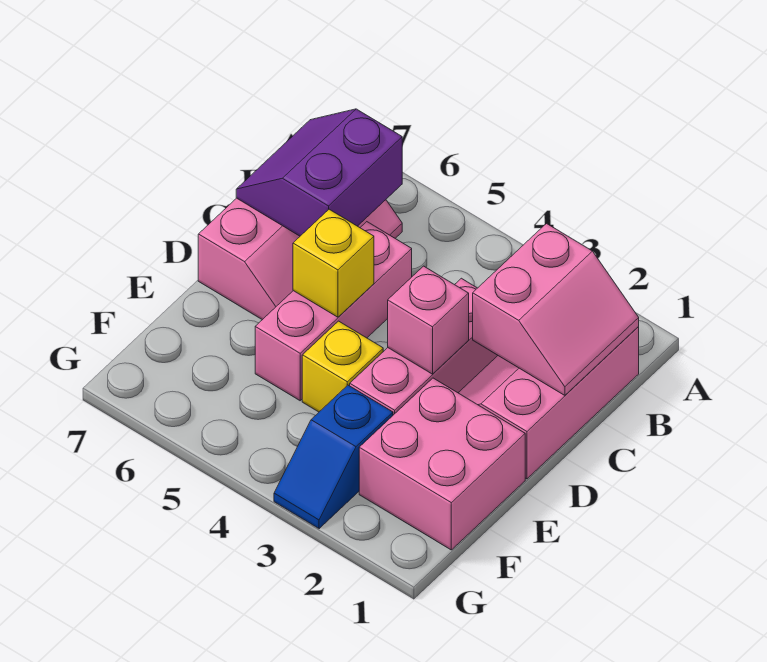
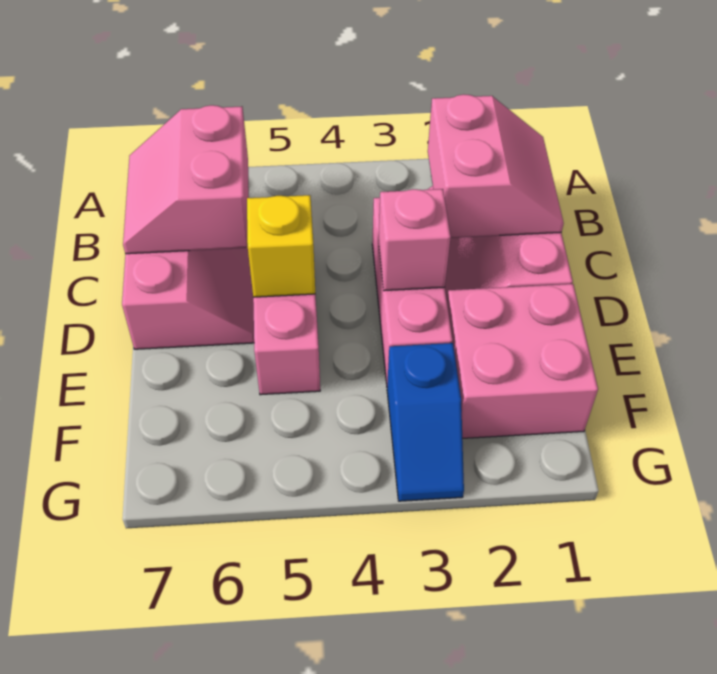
purple slope B6:C7 level 2 top 6 -> pink slope B6:C7 level 2 top 6
yellow brick E4 level 1 -> none

